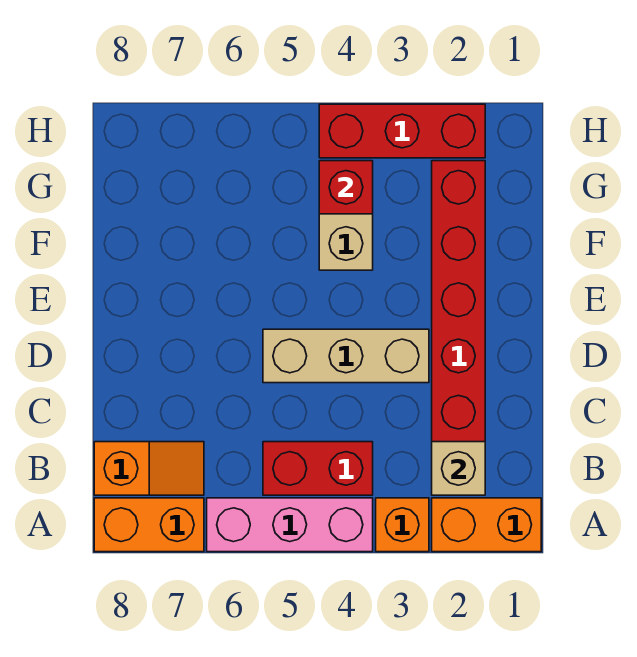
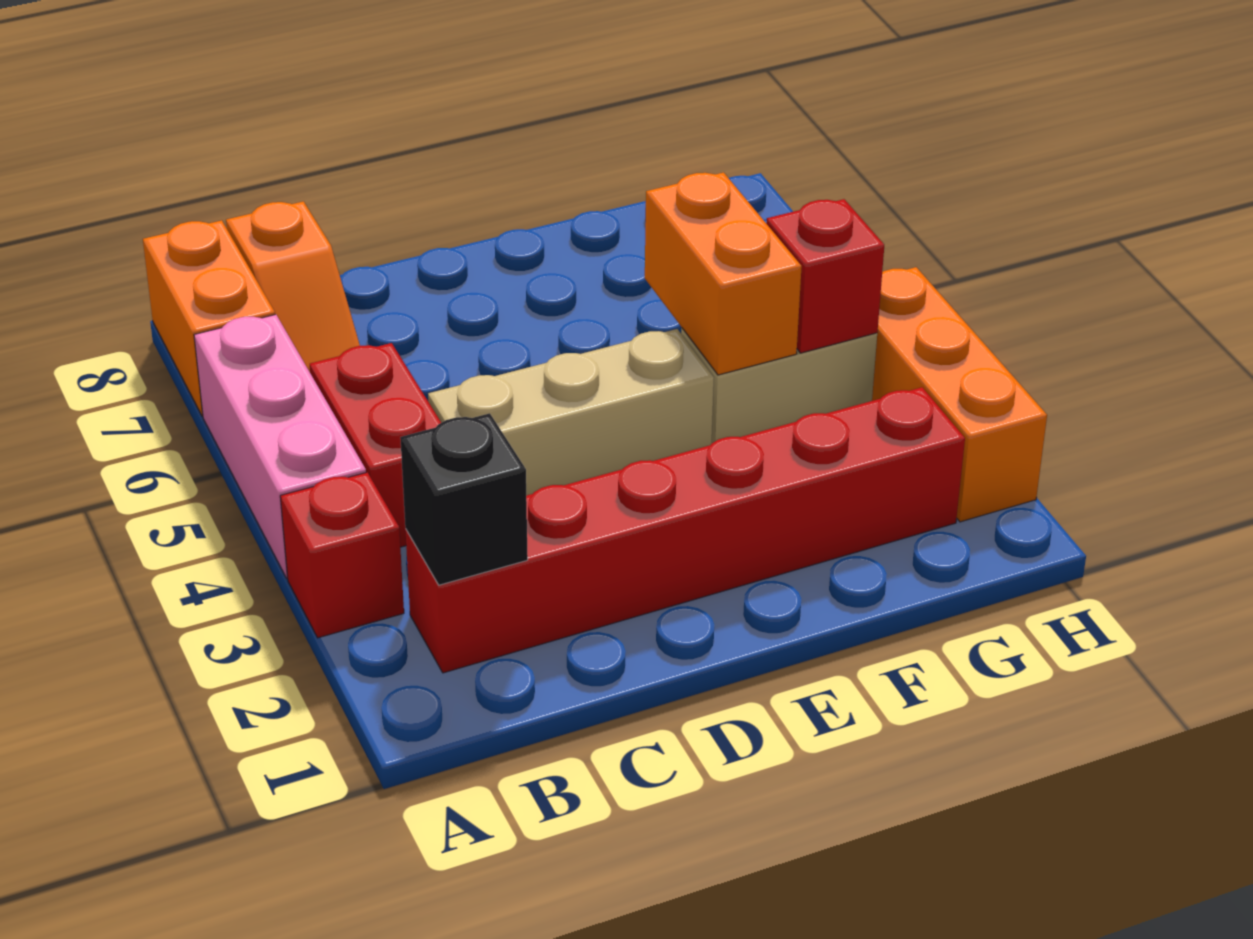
orange brick A1:A2 level 1 -> orange brick F4:F5 level 2
orange brick A3 level 1 -> red brick A3 level 1
tan brick B2 level 2 -> black brick B2 level 2
tan brick D3:D5 level 1 -> tan brick C4:E4 level 1
red brick H2:H4 level 1 -> orange brick H2:H4 level 1

